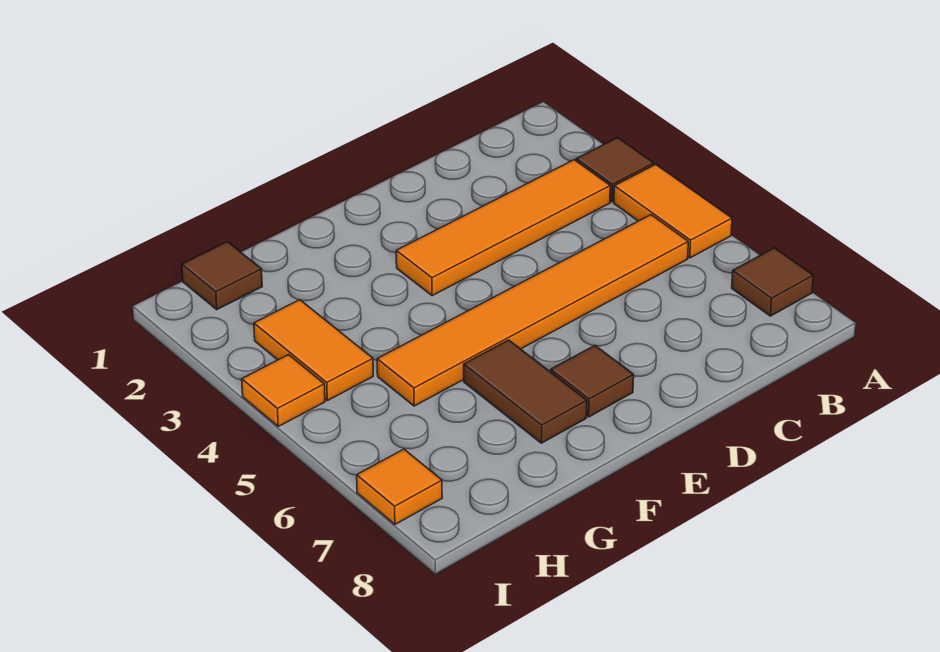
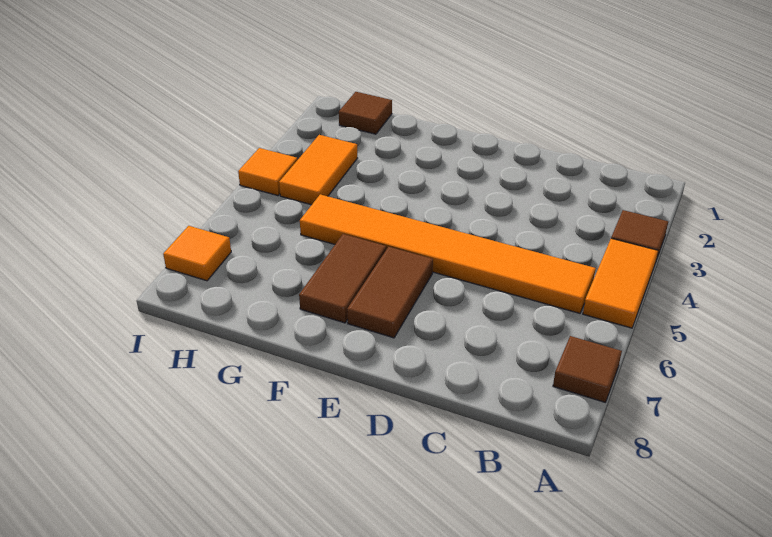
orange tile B3:E3 level 1 -> none
brown tile E7 level 1 -> brown tile E6:E7 level 1

